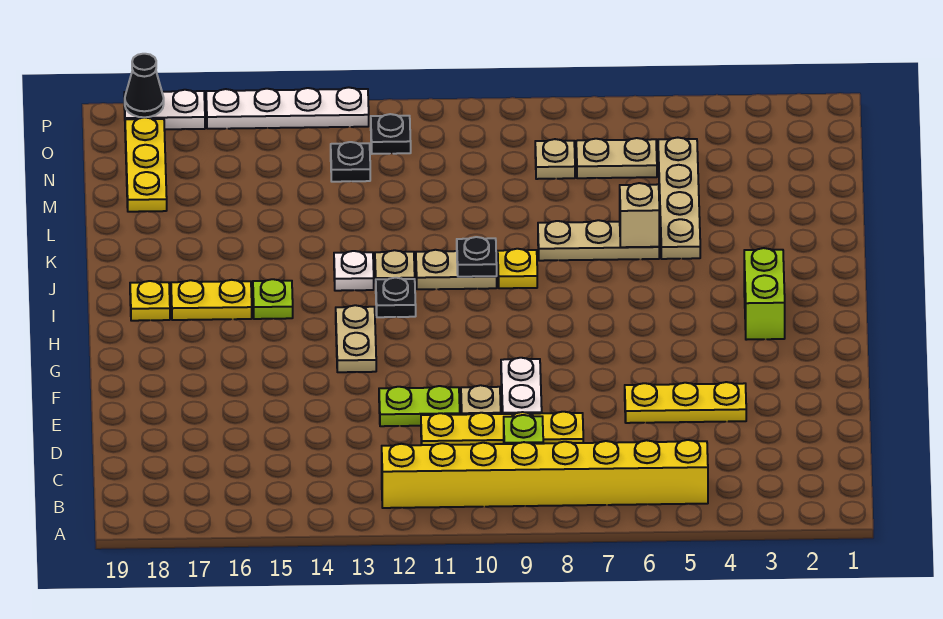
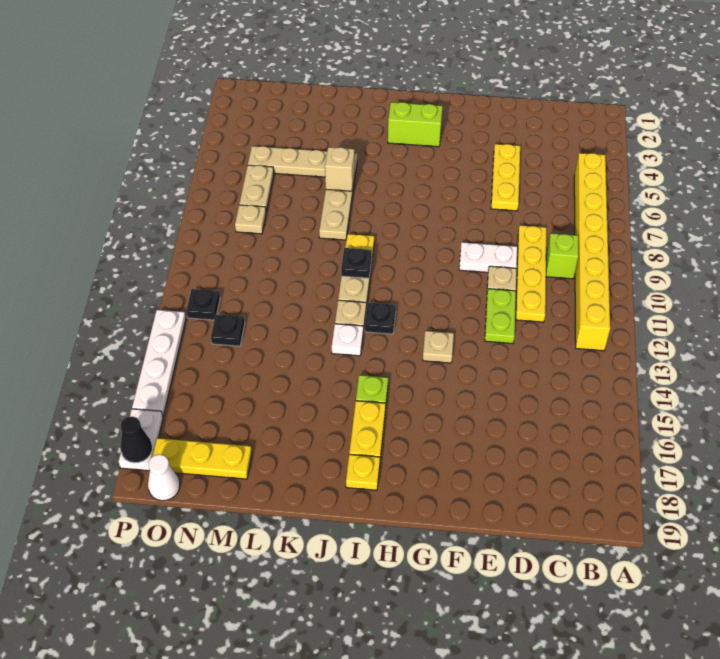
tan plate G13:H13 level 1 -> tan plate G13 level 1
none -> white cone O19 level 1

